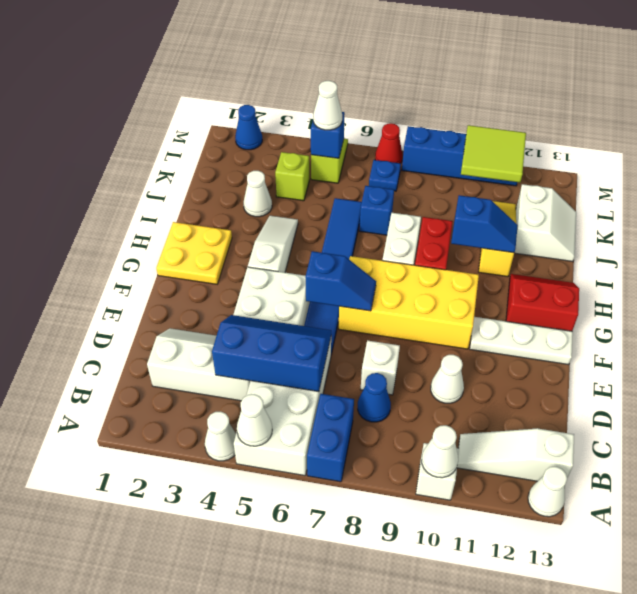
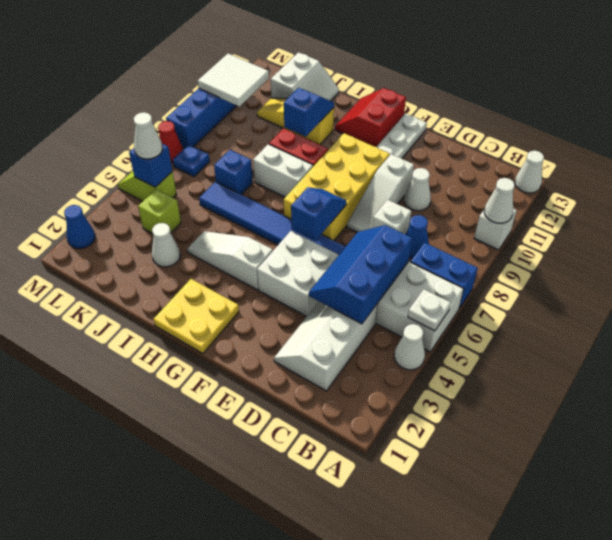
white cone A5 level 2 -> white plate A5 level 2
white slope B11:B13 level 1 top 13 -> white slope E8:E10 level 1 top 10
white slope J12:K13 level 1 top 12 -> white slope J12:K13 level 1 top K
lime tile L10:M11 level 2 -> white tile L10:M11 level 2

